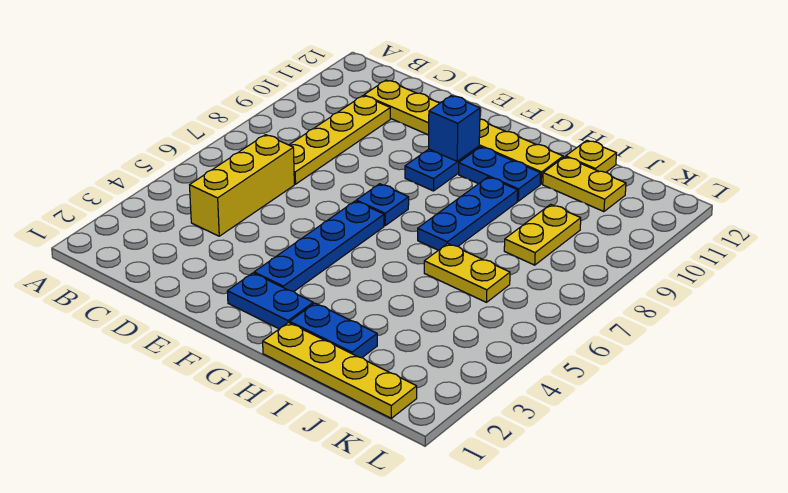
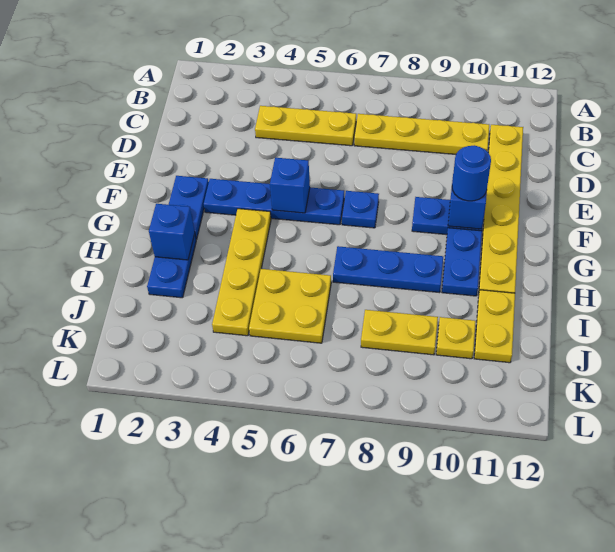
yellow brick C4:C6 level 1 -> yellow plate C4:C6 level 1
none -> blue brick F5 level 2
none -> blue round brick F10 level 3
yellow plate H1:K1 level 1 -> yellow plate G4:J4 level 1
none -> blue brick H2 level 2
yellow plate I6:J6 level 1 -> yellow plate I5:J6 level 1
yellow plate I12 level 1 -> yellow plate J10 level 1

